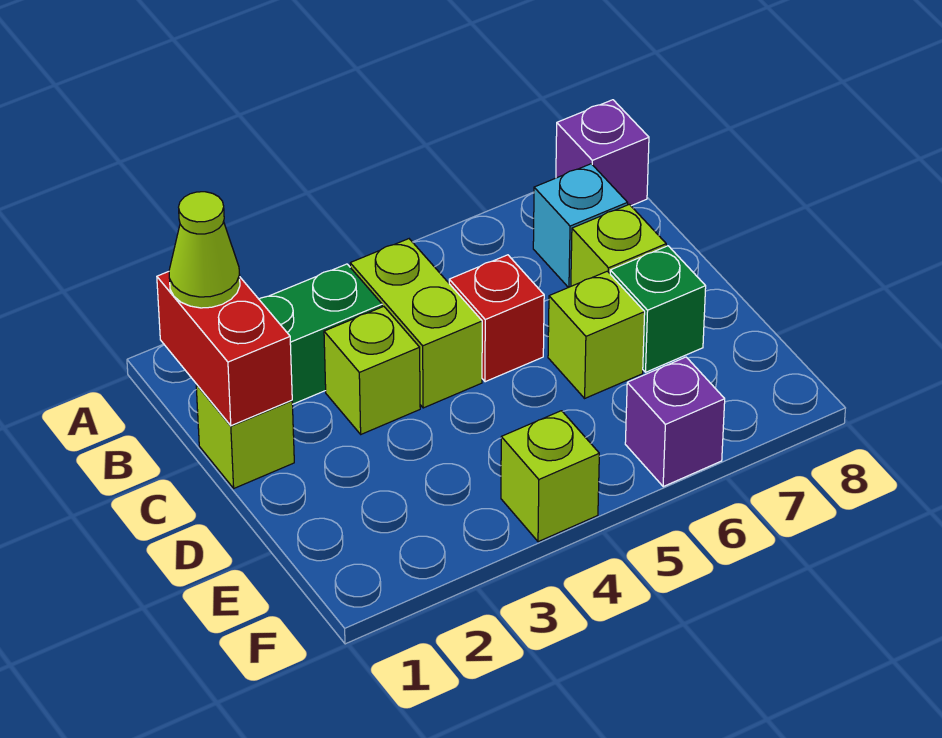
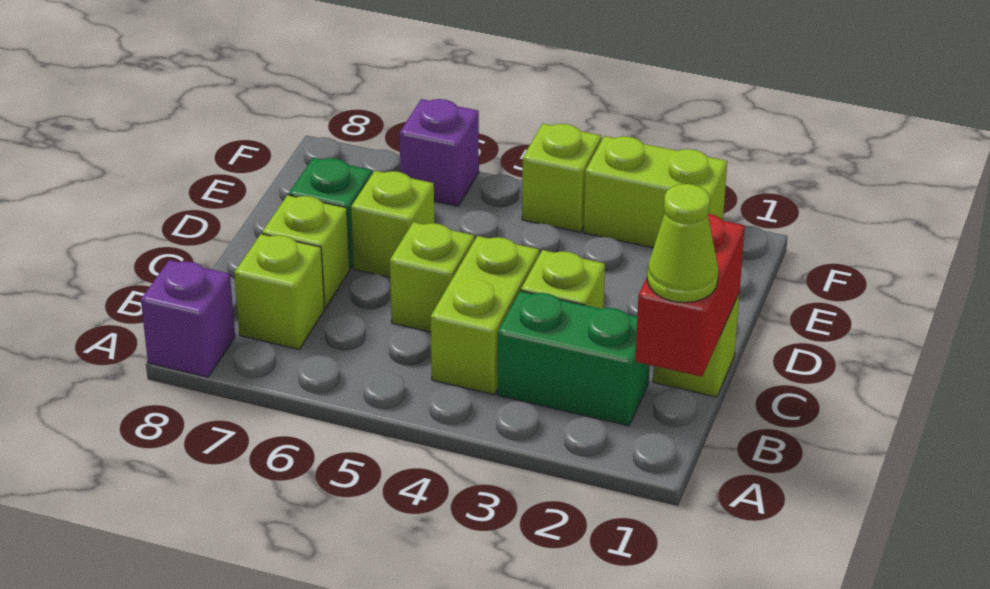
cyan brick B7 level 1 -> lime brick B7 level 1
red brick C5 level 1 -> lime brick C5 level 1
none -> lime brick F2:F3 level 1

